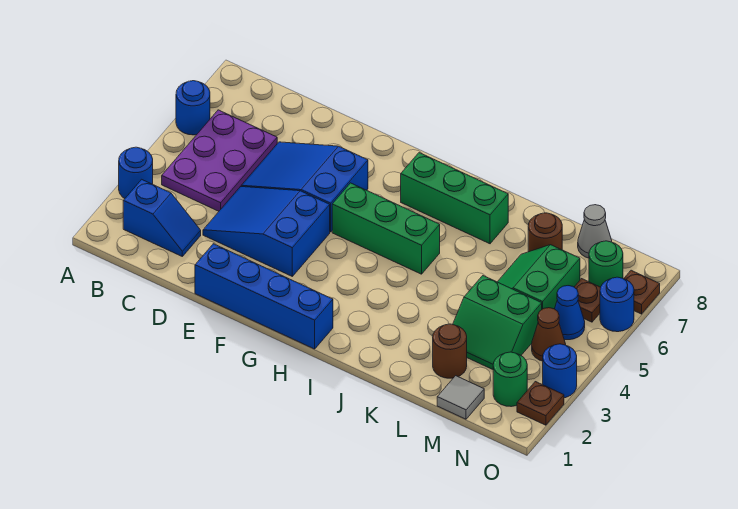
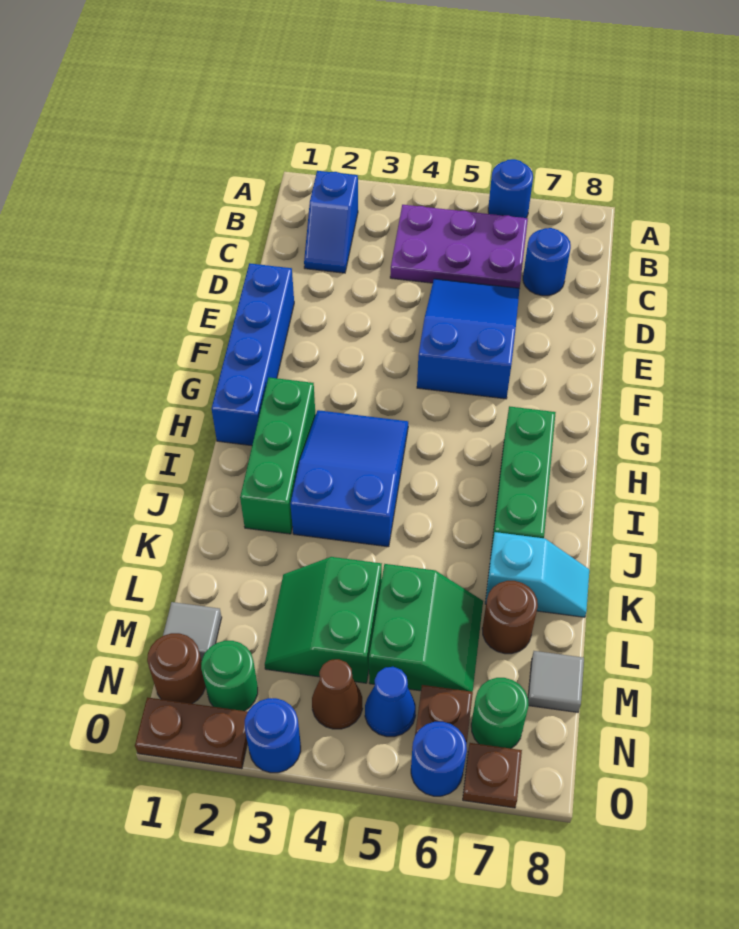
blue round brick A3 level 1 -> blue round brick C7 level 1
blue slope D3:F4 level 1 top F -> blue slope H3:J4 level 1 top J
green brick G5:I5 level 1 -> green brick H2:J2 level 1
none -> cyan slope K7:K8 level 1 top 7
brown round brick L2 level 1 -> brown round brick N1 level 1
green slope L5:M6 level 1 top M -> green slope L5:M6 level 1 top 5
grey cone M8 level 1 -> grey tile M8 level 1
brown plate O2 level 1 -> brown plate O1:O2 level 1

